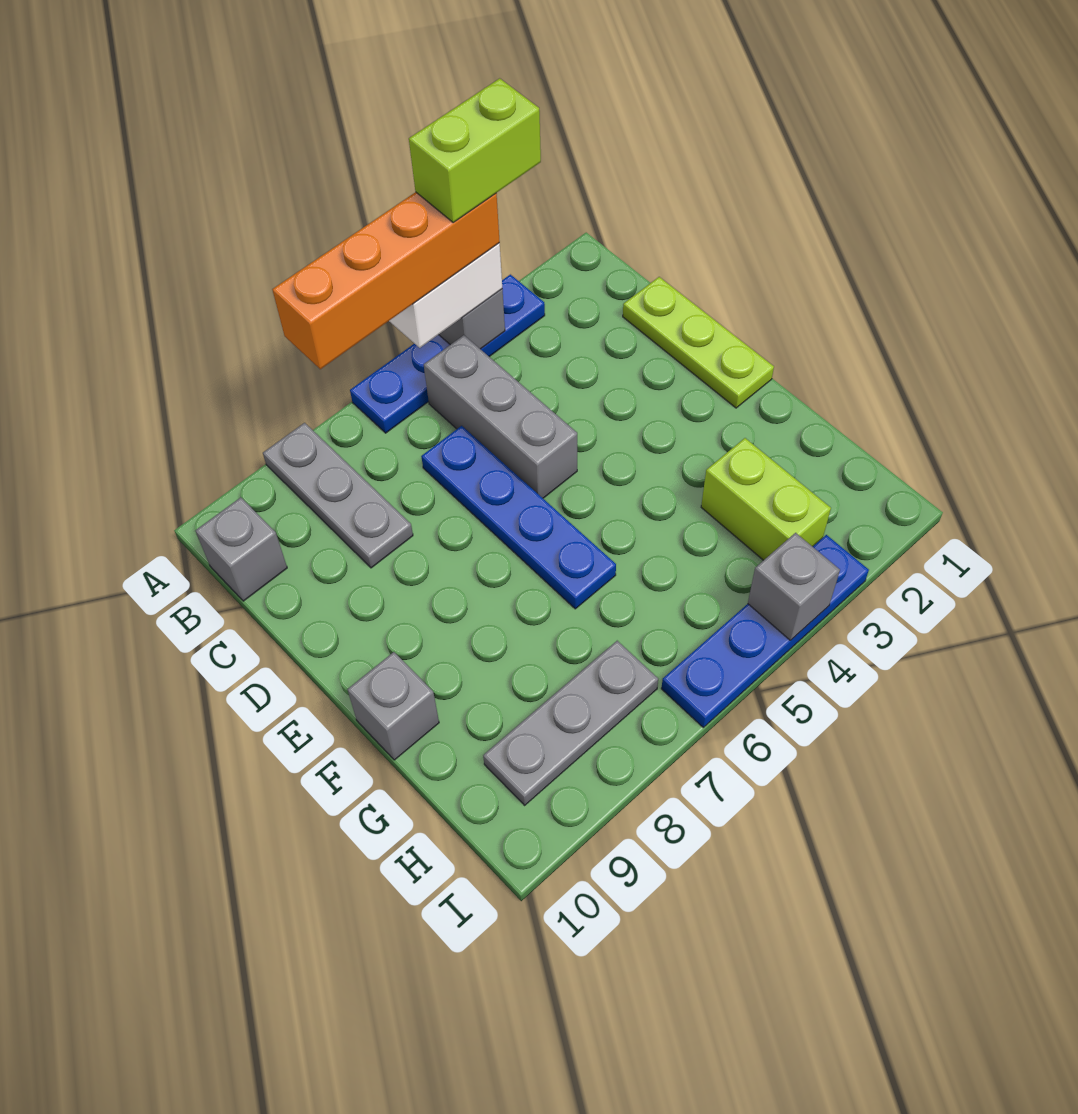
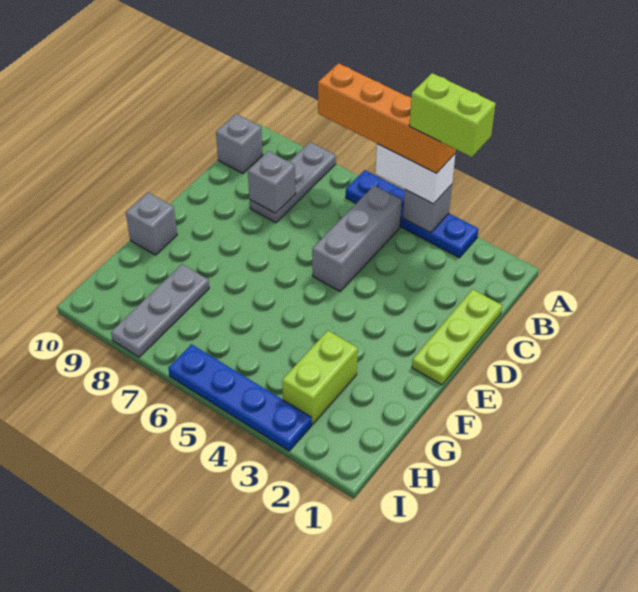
blue plate C6:F6 level 1 -> none
grey plate H7:H9 level 1 -> grey plate G8:I8 level 1
grey brick I4 level 2 -> grey brick C8 level 2

